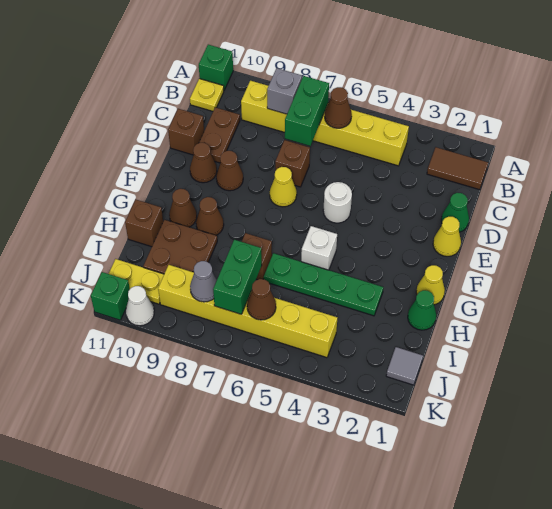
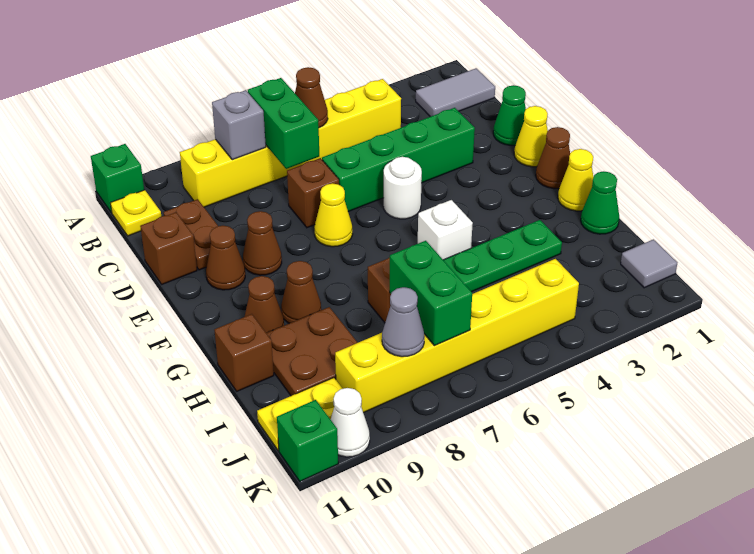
brown tile B1:B2 level 1 -> grey tile B1:B2 level 1
none -> green brick D3:D6 level 1
brown cone J6 level 2 -> brown cone F1 level 1

